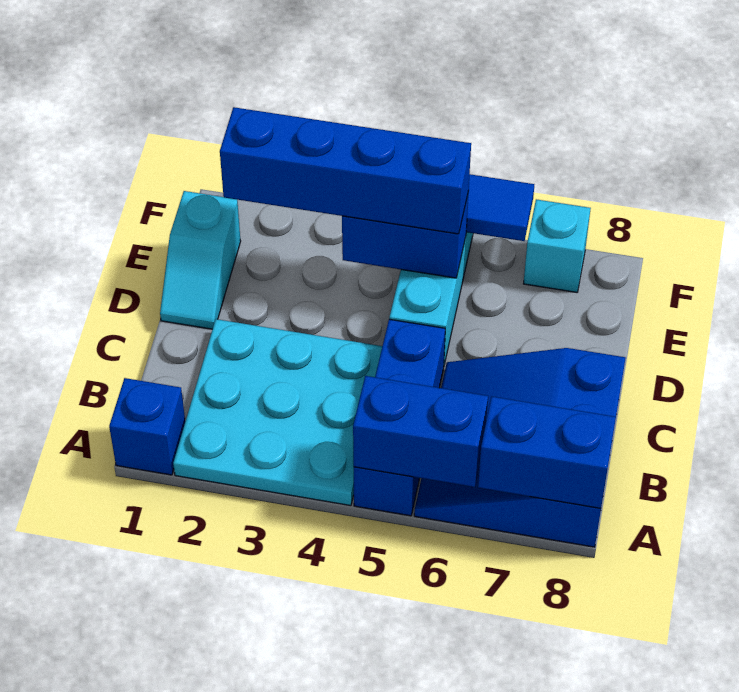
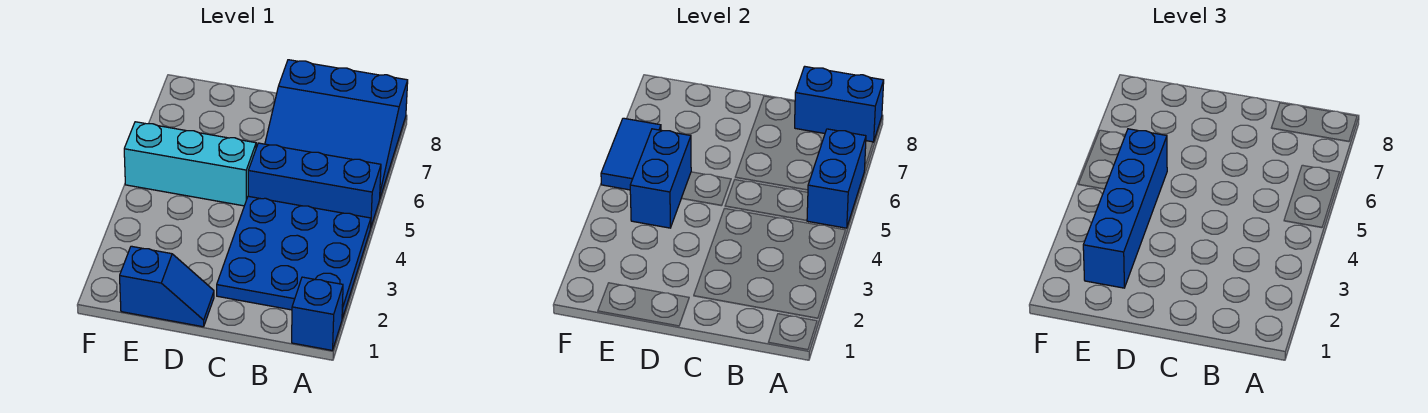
cyan plate A2:C4 level 1 -> blue plate A2:C4 level 1
blue brick A7:A8 level 2 -> blue brick A8:B8 level 2
cyan slope D1:E1 level 1 top E -> blue slope D1:E1 level 1 top E
cyan brick F7 level 1 -> none

